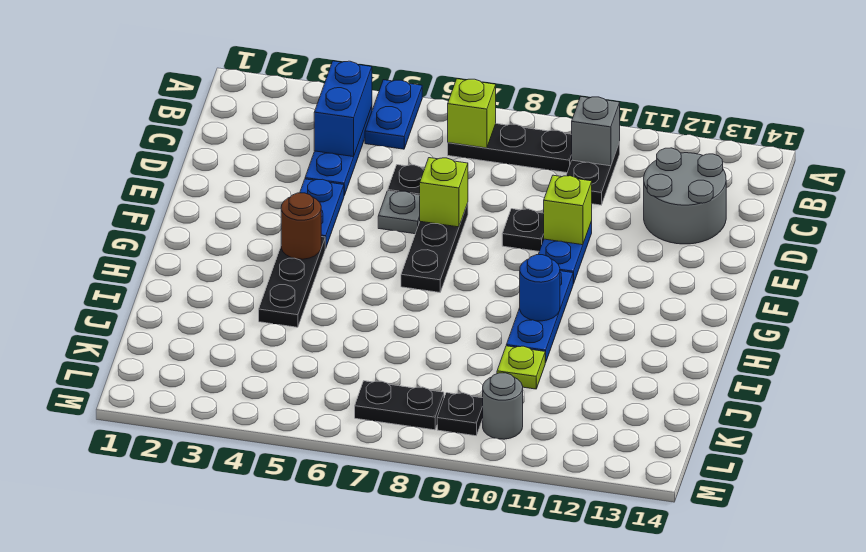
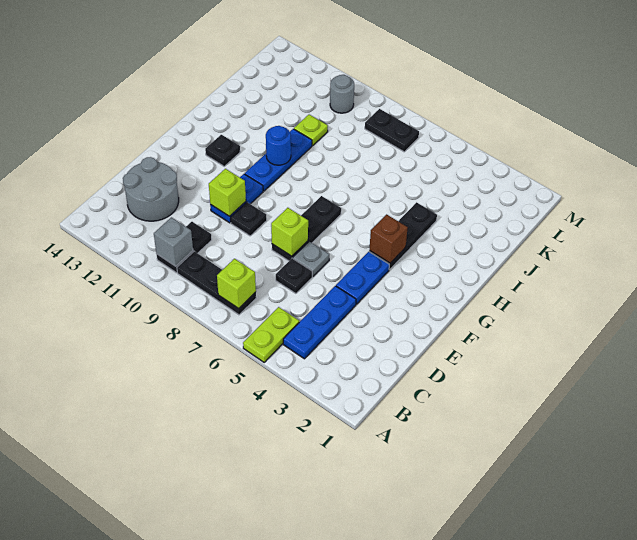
blue plate A5:B5 level 1 -> lime plate A5:B5 level 1
blue brick B4:C4 level 2 -> none
brown round brick G4 level 2 -> brown brick G4 level 2
black plate L9 level 1 -> black plate G12 level 1

